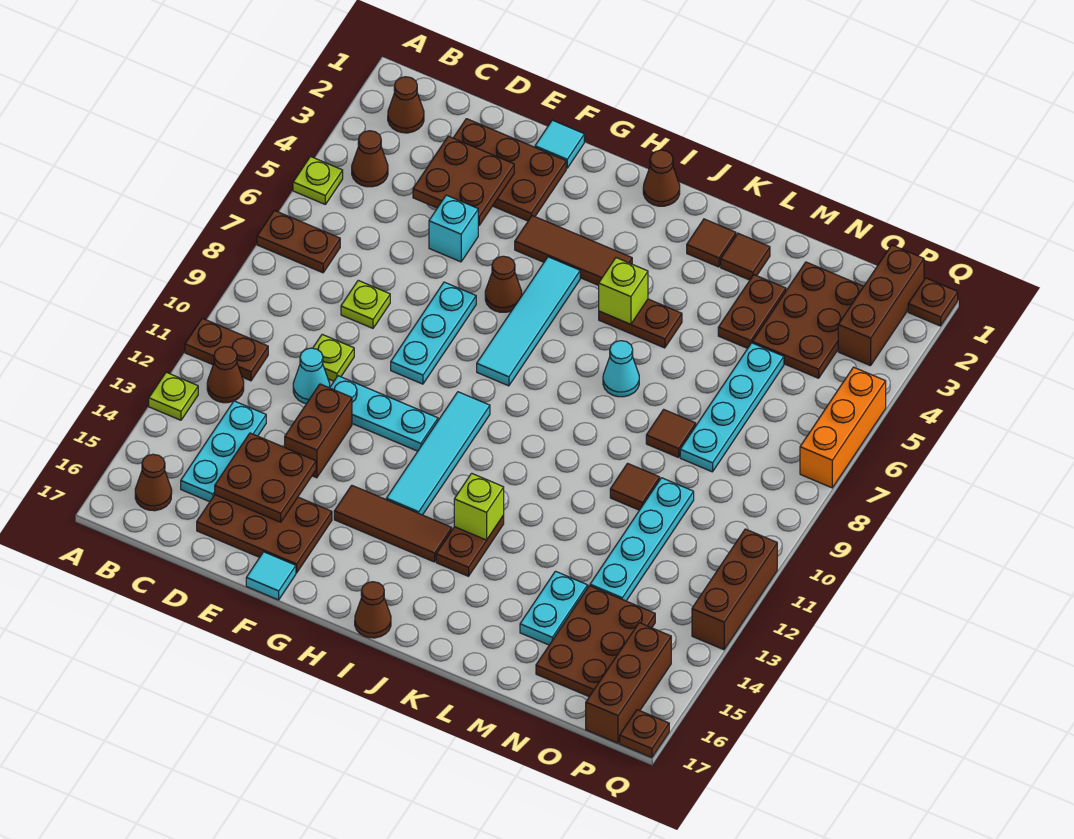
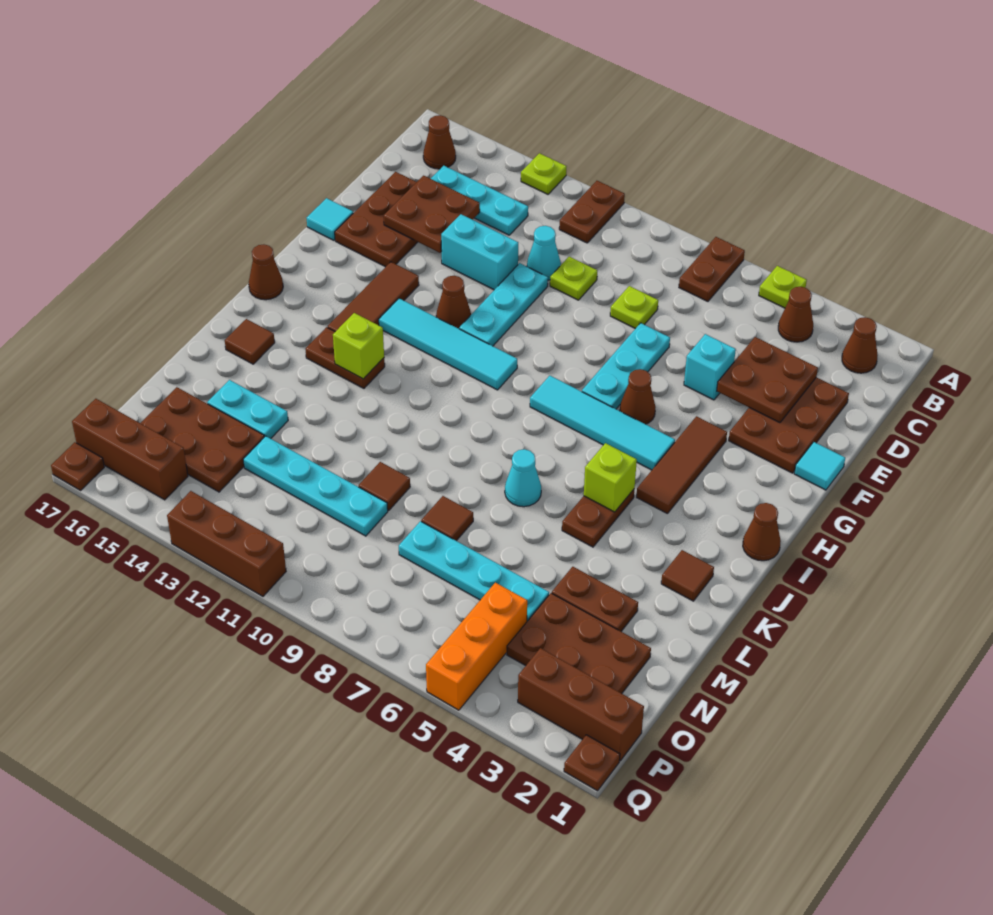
brown cone B12 level 1 -> brown cone G12 level 1
brown brick E12:E13 level 1 -> cyan brick E12:E13 level 1
cyan plate F7:F9 level 1 -> cyan plate E7:G7 level 1
brown tile L2 level 1 -> brown tile K16 level 1
orange brick Q5:Q7 level 1 -> orange brick O5:Q5 level 1

